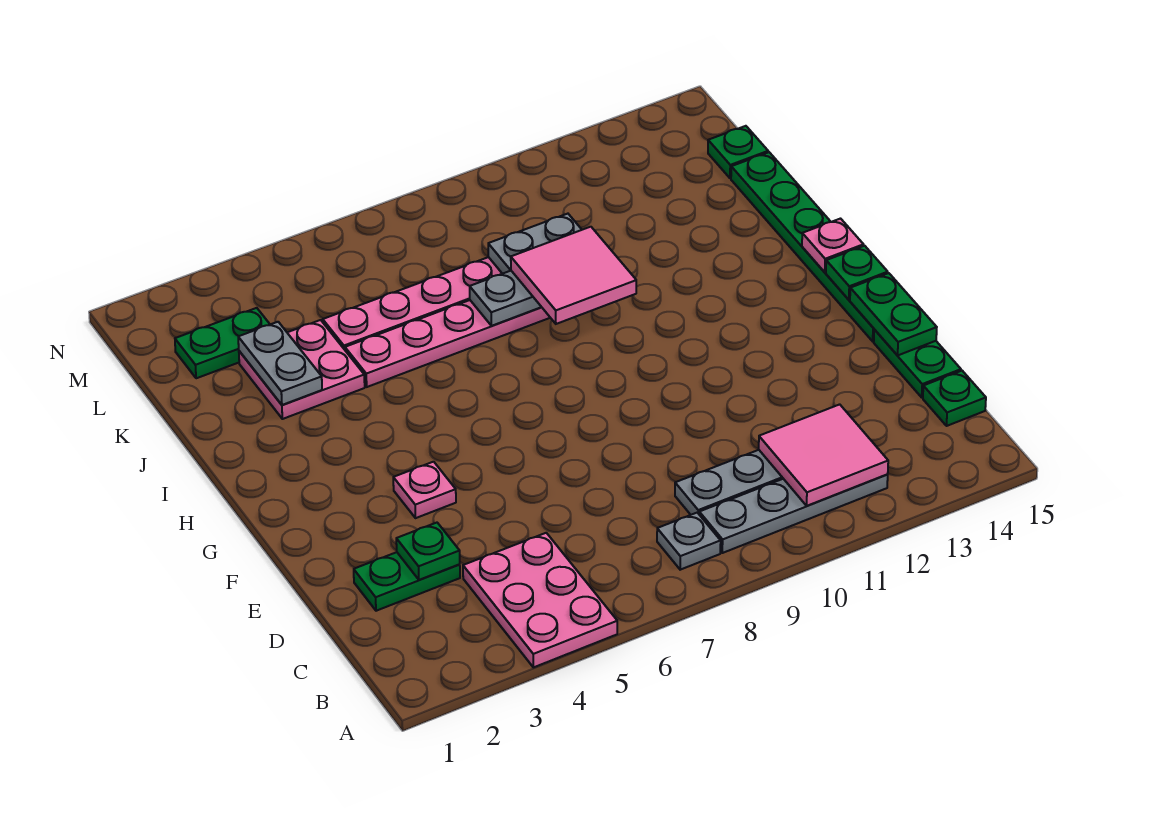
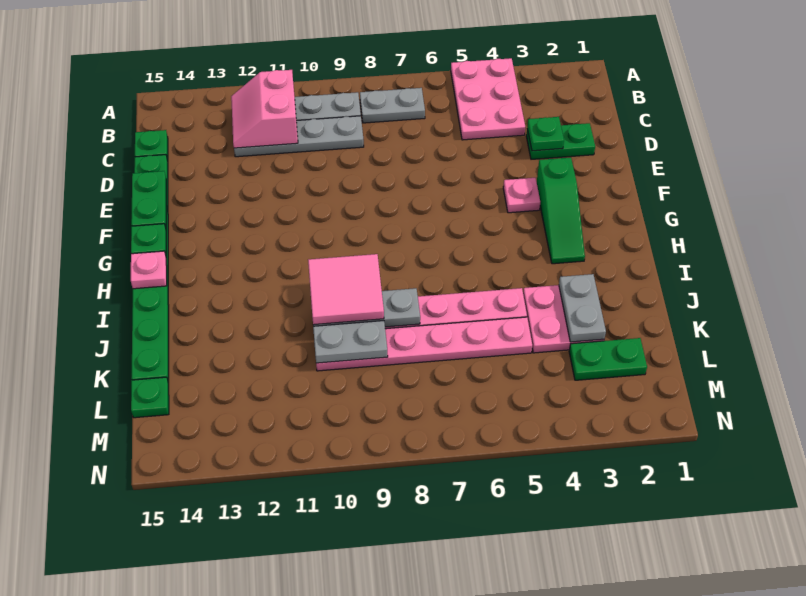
grey plate B8 level 1 -> grey plate B7:B8 level 1
pink tile B11:C12 level 2 -> pink slope B11:C12 level 2 top 11
none -> green slope F3:H3 level 1 top F

